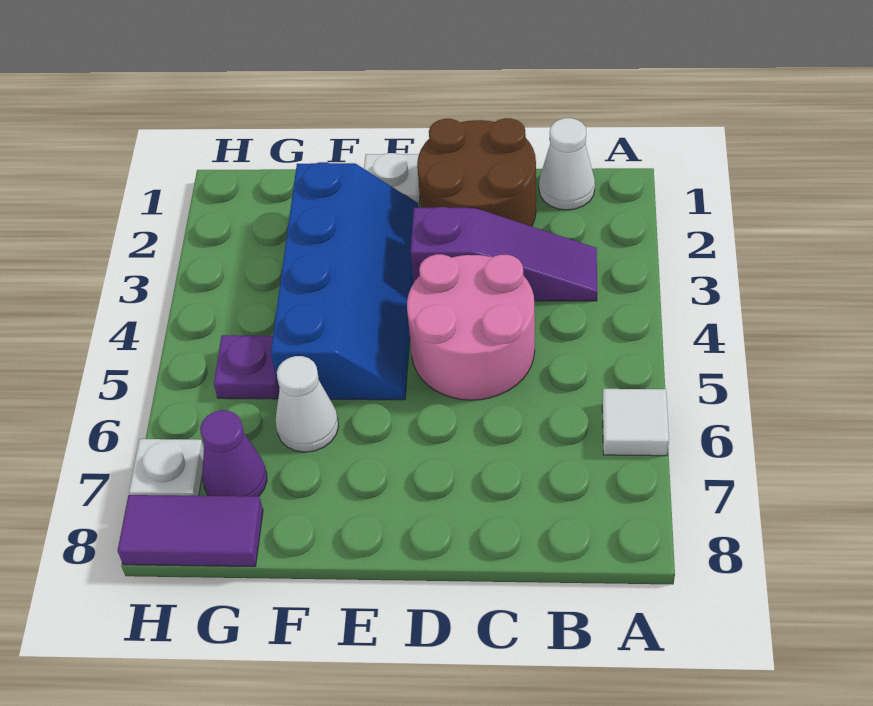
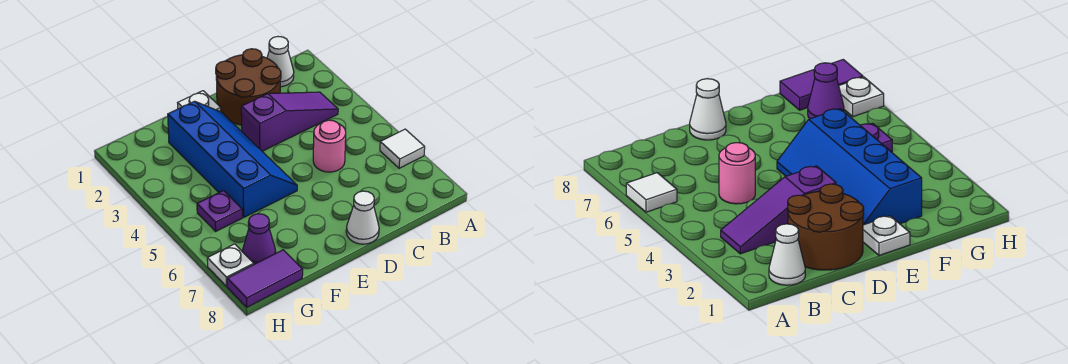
pink round brick C4:D5 level 1 -> pink round brick C5 level 1
white cone F6 level 1 -> white cone D8 level 1

